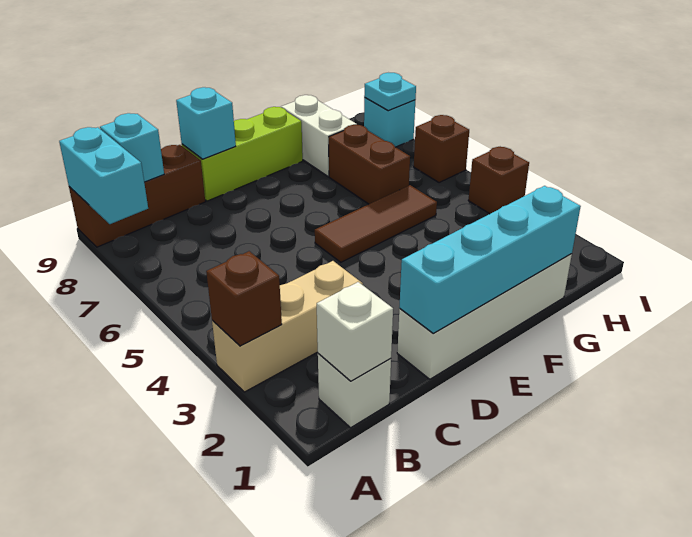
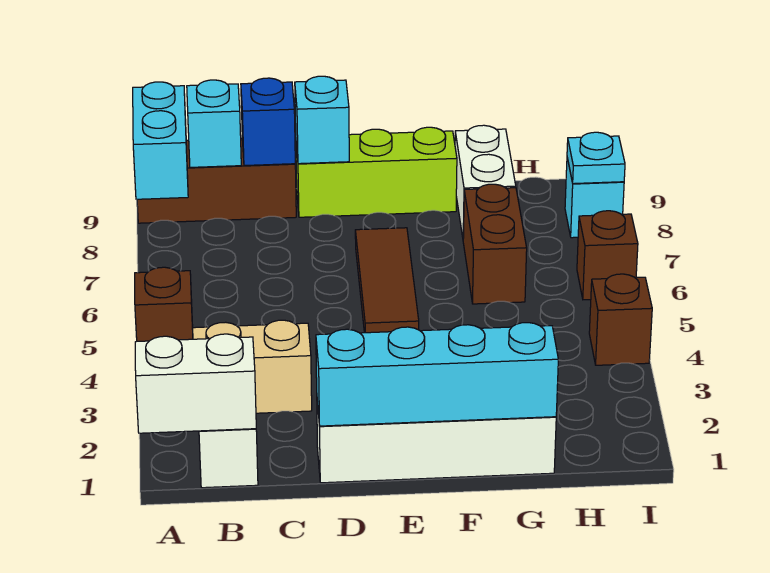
white brick B1 level 2 -> white brick A1:B1 level 2
none -> blue brick C9 level 2
brown tile E5:G5 level 1 -> brown tile E5:E7 level 1

